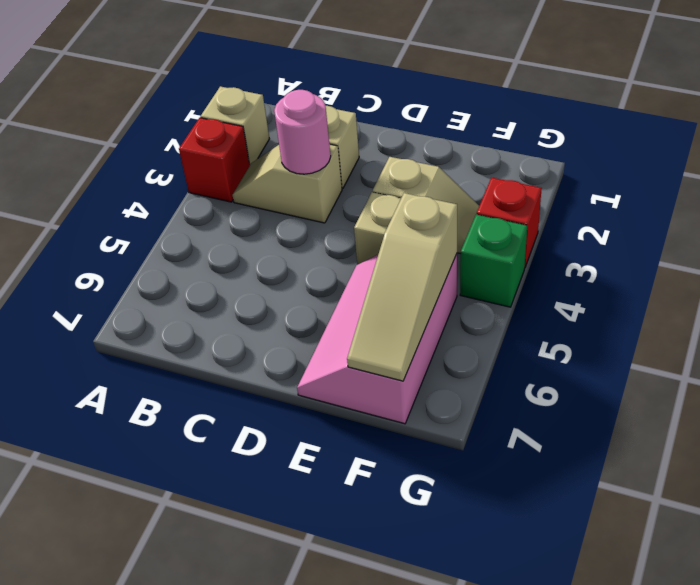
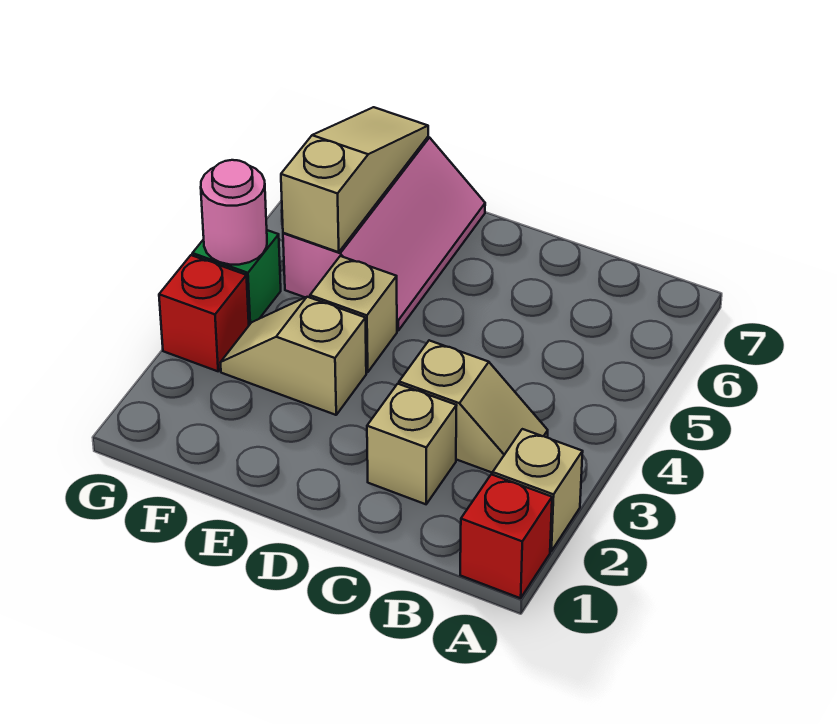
red brick A3 level 1 -> red brick A1 level 1
pink round brick C3 level 2 -> pink round brick G4 level 2

